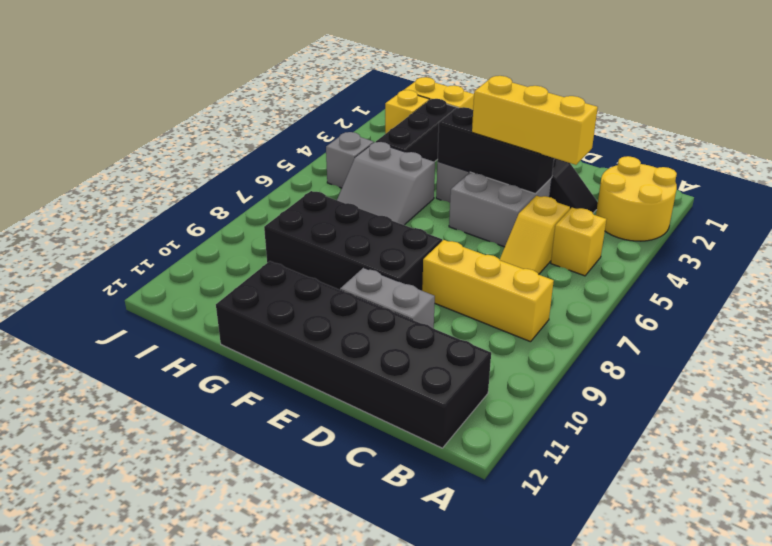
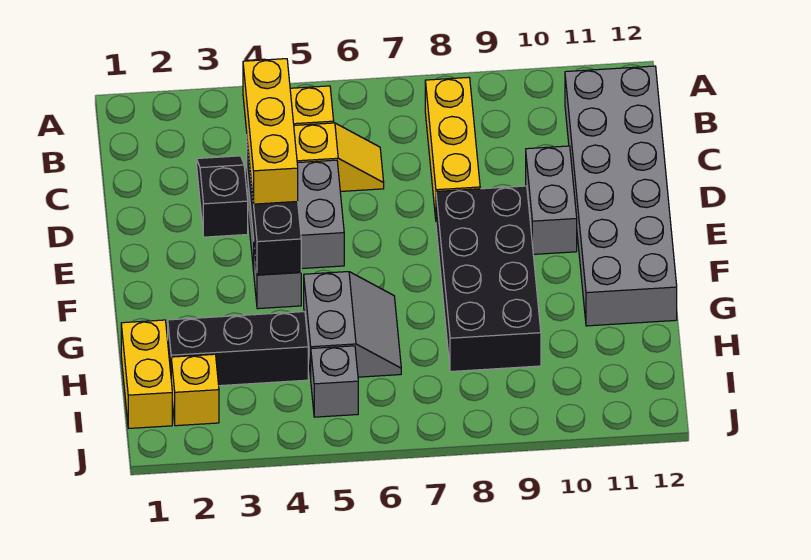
yellow round brick A2:B3 level 1 -> none
black brick B11:G12 level 1 -> grey brick B11:G12 level 1

